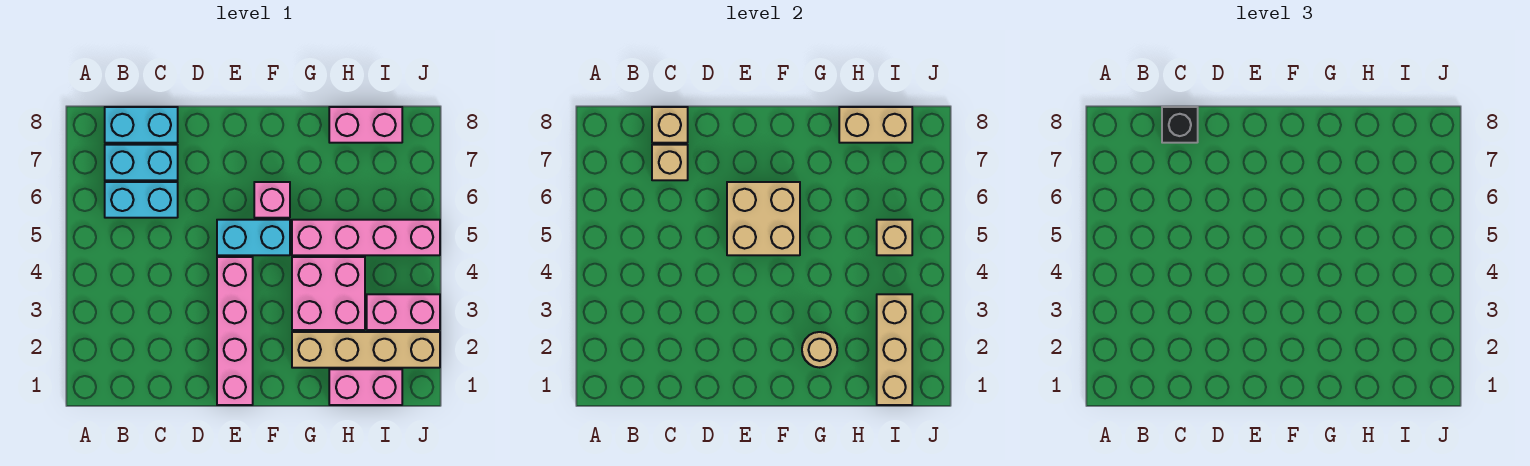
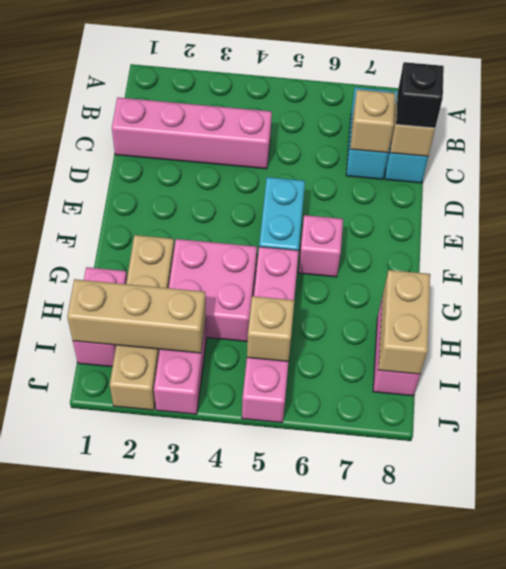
cyan brick B6:C6 level 1 -> none
pink brick E1:E4 level 1 -> pink brick C1:C4 level 1
tan brick E5:F6 level 2 -> none
tan round brick G2 level 2 -> none

